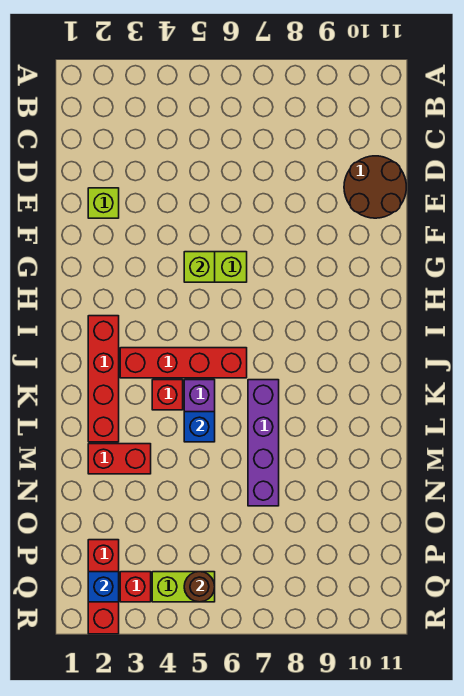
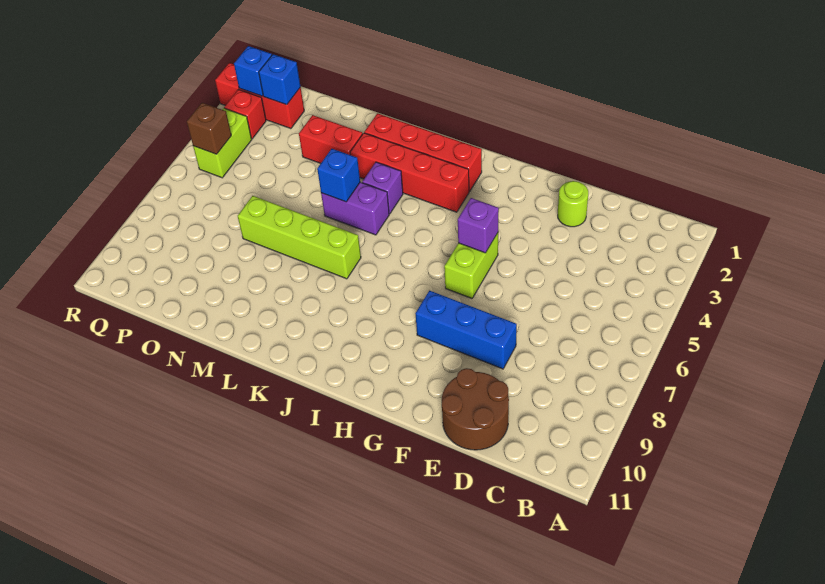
lime brick E2 level 1 -> lime round brick E2 level 1
none -> blue brick E8:G8 level 1
lime brick G5 level 2 -> purple brick G5 level 2
red brick J3:J6 level 1 -> red brick I3:L3 level 1
red brick K4 level 1 -> purple brick K4 level 1
purple brick K7:N7 level 1 -> lime brick K7:N7 level 1
red brick M2:M3 level 1 -> red brick M3:N3 level 1
none -> blue brick P2 level 2
brown round brick Q5 level 2 -> brown brick Q5 level 2

